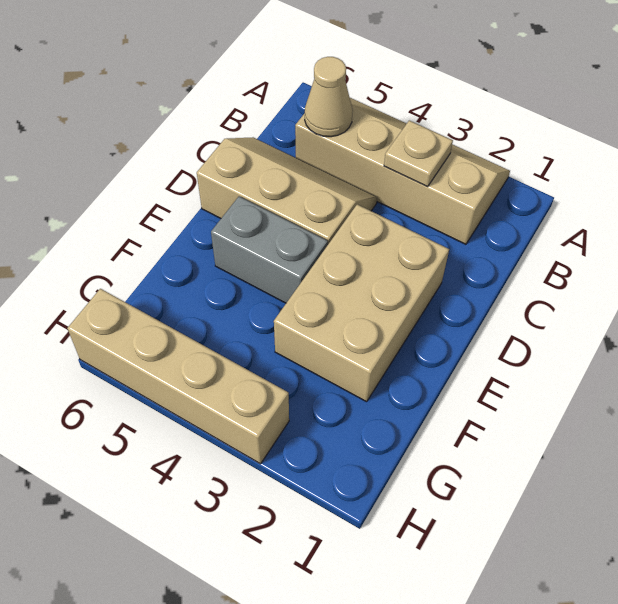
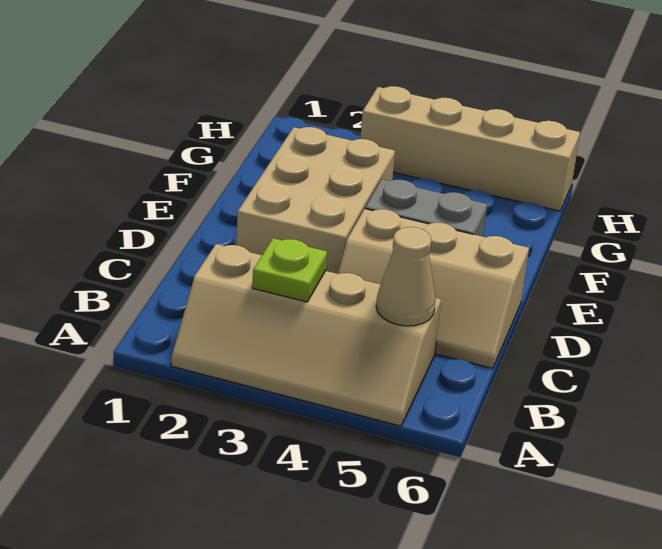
tan plate B3 level 2 -> lime plate B3 level 2

